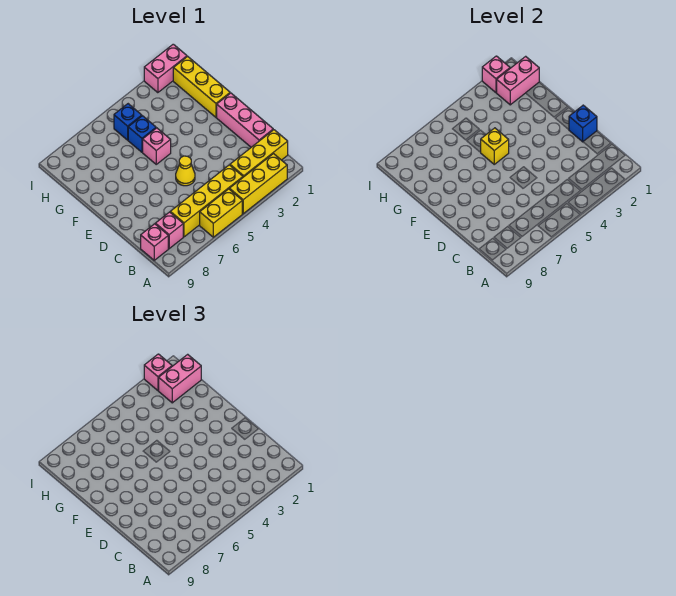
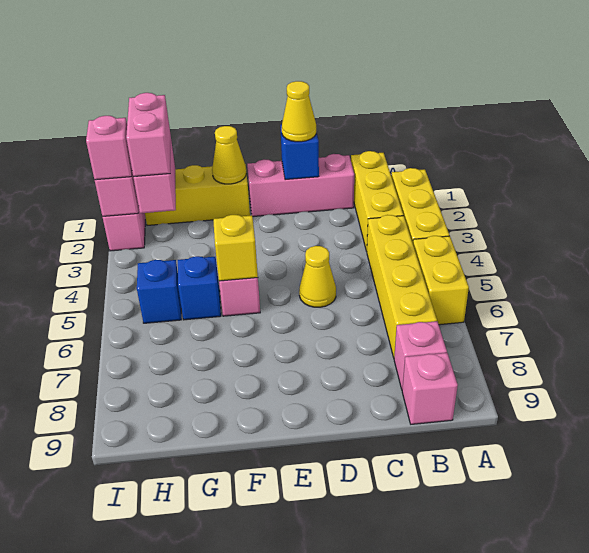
none -> yellow cone D1 level 3
none -> yellow cone F1 level 2

